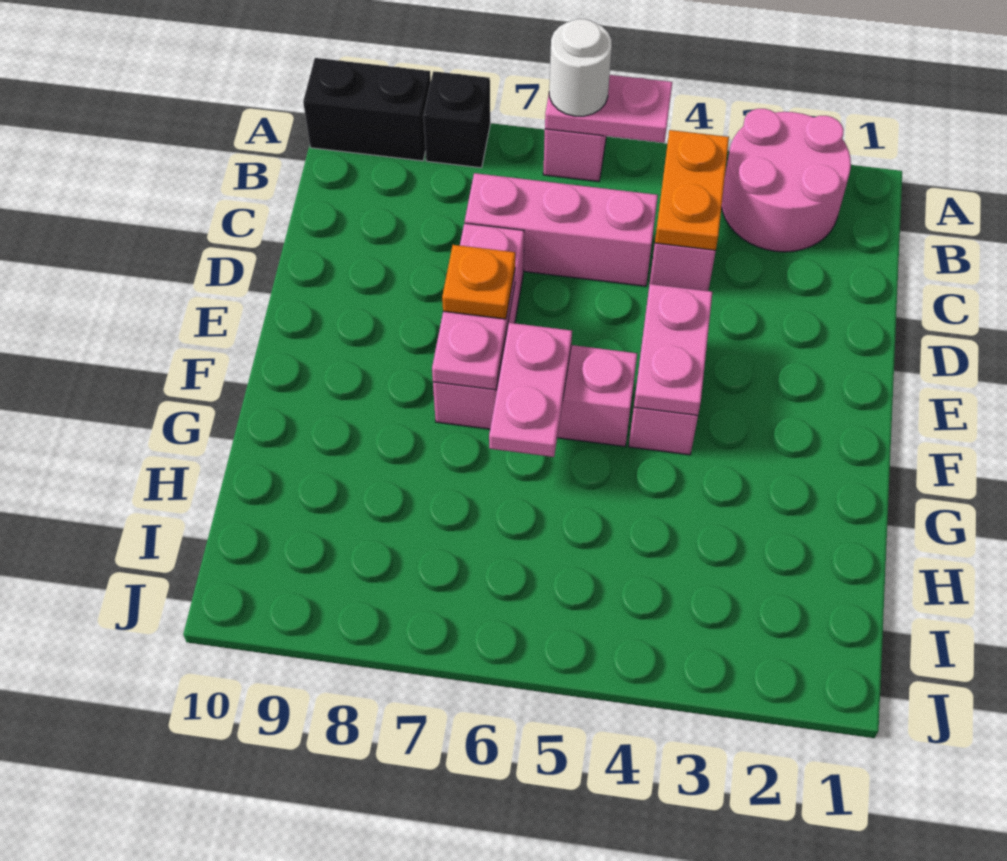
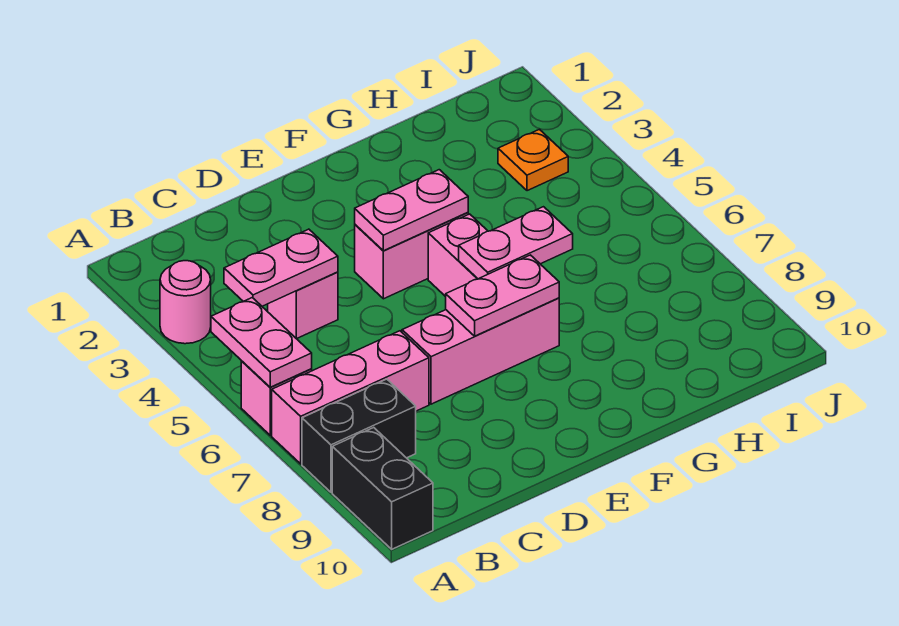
pink round brick A2:B3 level 1 -> pink round brick A3 level 1
white round brick A6 level 3 -> none
black brick A8 level 1 -> black brick A8:B8 level 1
orange plate B4:C4 level 2 -> pink plate B4:C4 level 2
pink brick C5:C7 level 1 -> pink brick A7:C7 level 1
orange plate E7 level 3 -> orange plate I3 level 1

